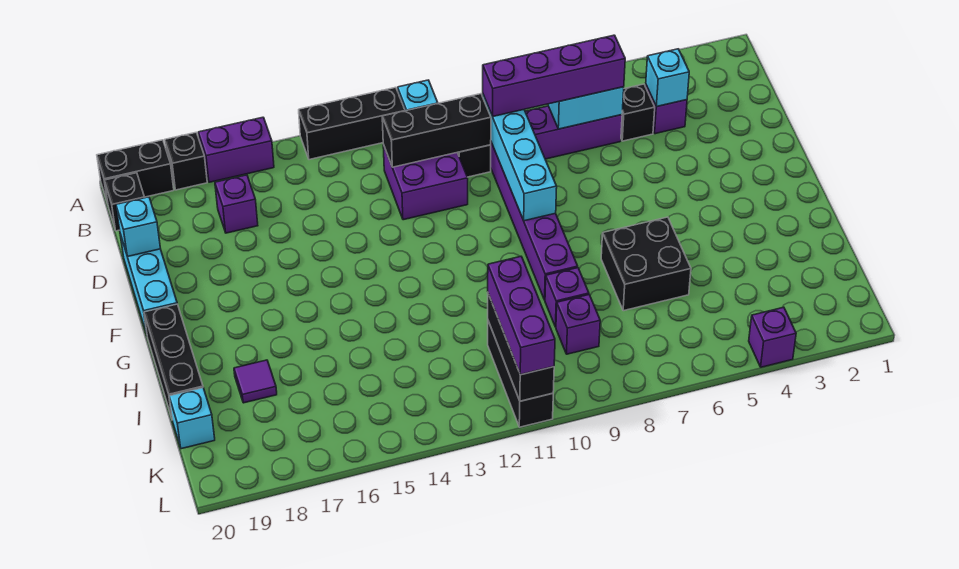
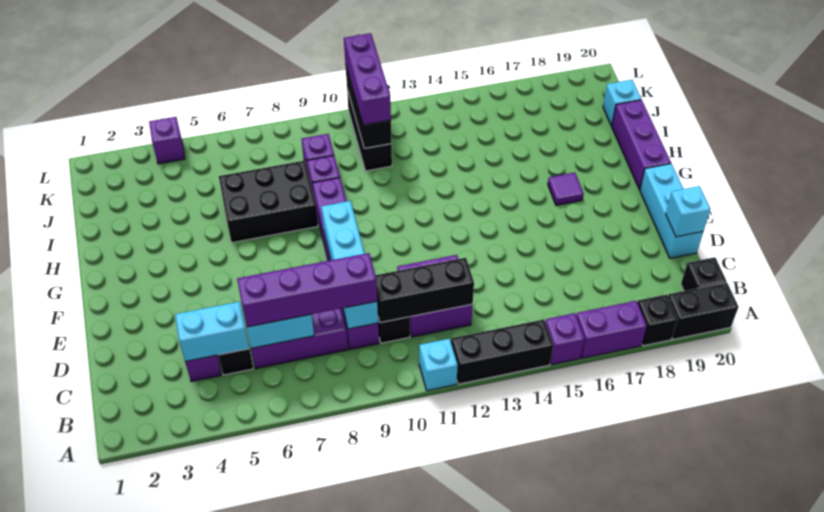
cyan brick C4 level 2 -> cyan brick C4:C5 level 2
purple brick C17 level 1 -> purple brick A15 level 1
black brick G20:I20 level 1 -> purple brick G20:I20 level 1
black brick H6:I7 level 1 -> black brick H6:I8 level 1
purple tile I18 level 1 -> purple tile G17 level 1

